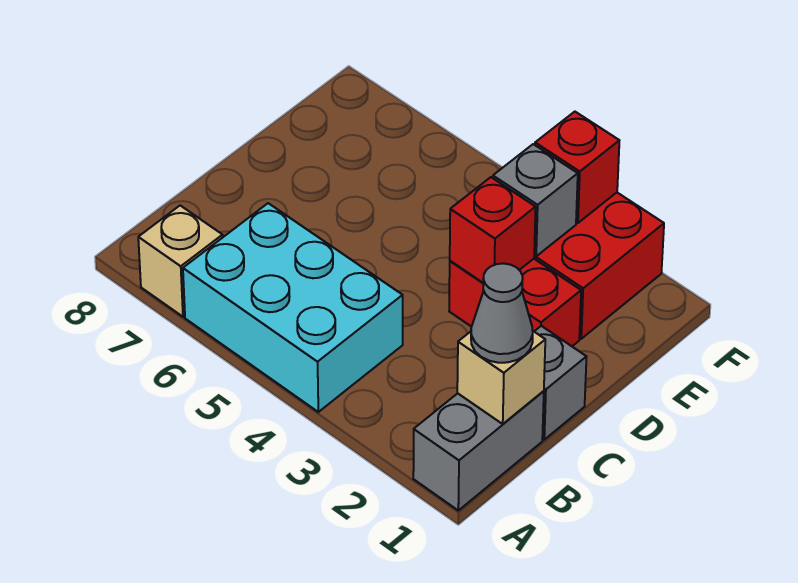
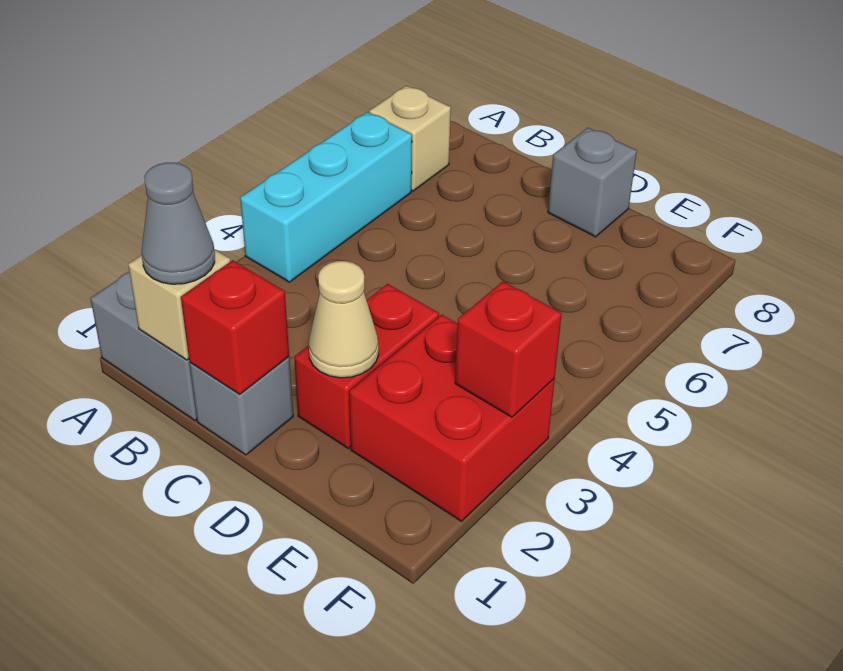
cyan brick A4:B6 level 1 -> cyan brick A4:A6 level 1
none -> tan cone D2 level 2
red brick D3 level 2 -> red brick C1 level 2
grey brick E3 level 2 -> grey brick D8 level 1

